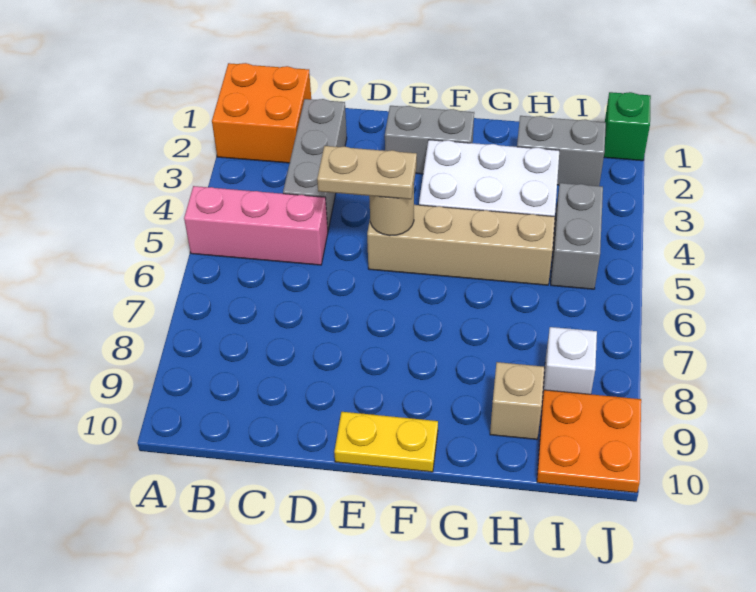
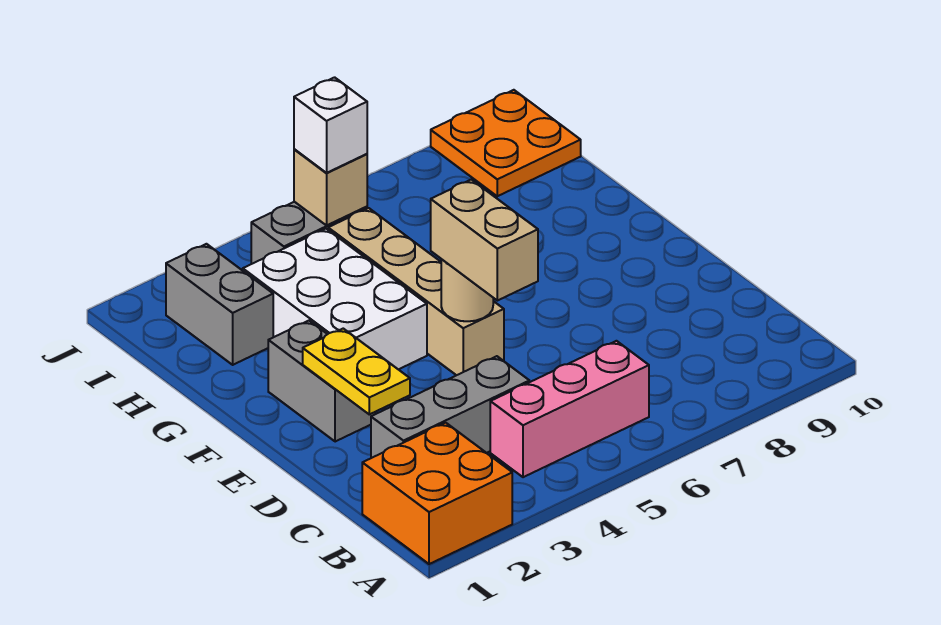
pink brick A5:C5 level 1 -> pink brick B4:B6 level 1
tan plate D5:E5 level 3 -> tan brick D5:E5 level 3
yellow plate E10:F10 level 1 -> yellow plate D2:E2 level 2
tan brick H9 level 1 -> tan brick I5 level 2
white brick I8 level 1 -> white brick I5 level 3
green brick J1 level 1 -> none

